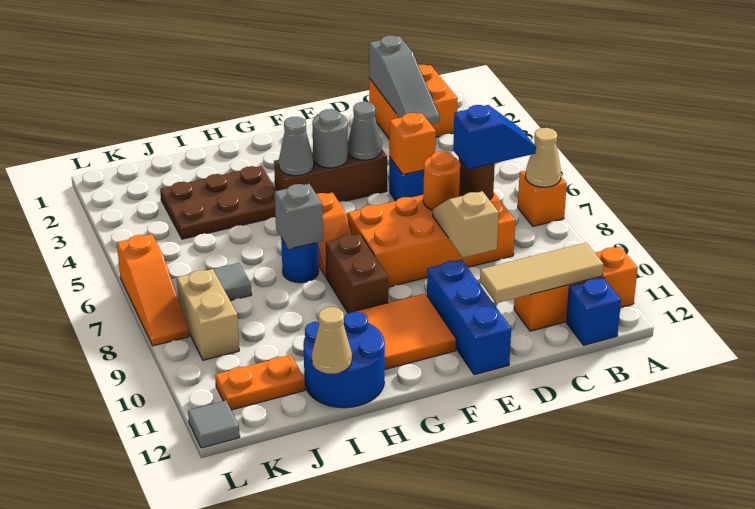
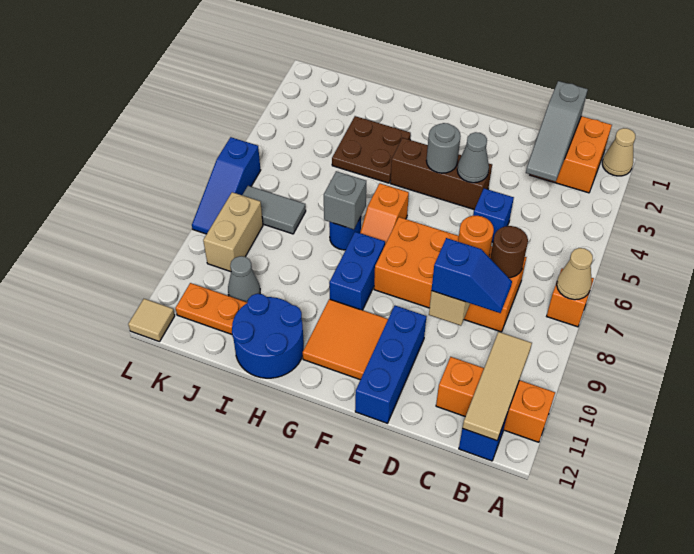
blue slope B7:C7 level 3 top C -> blue slope C9:D9 level 3 top D
tan tile B11:D11 level 2 -> tan tile B10:B12 level 2
orange brick D5 level 2 -> none
grey cone G4 level 2 -> grey cone J10 level 1
brown brick G8:G9 level 1 -> blue brick G8:G9 level 1
brown plate H3:J4 level 1 -> brown plate H3:I4 level 1
tan cone I12 level 2 -> tan cone A1 level 1
orange slope L6:L8 level 1 top 6 -> blue slope L6:L8 level 1 top 6
grey tile L12 level 1 -> tan tile L12 level 1

